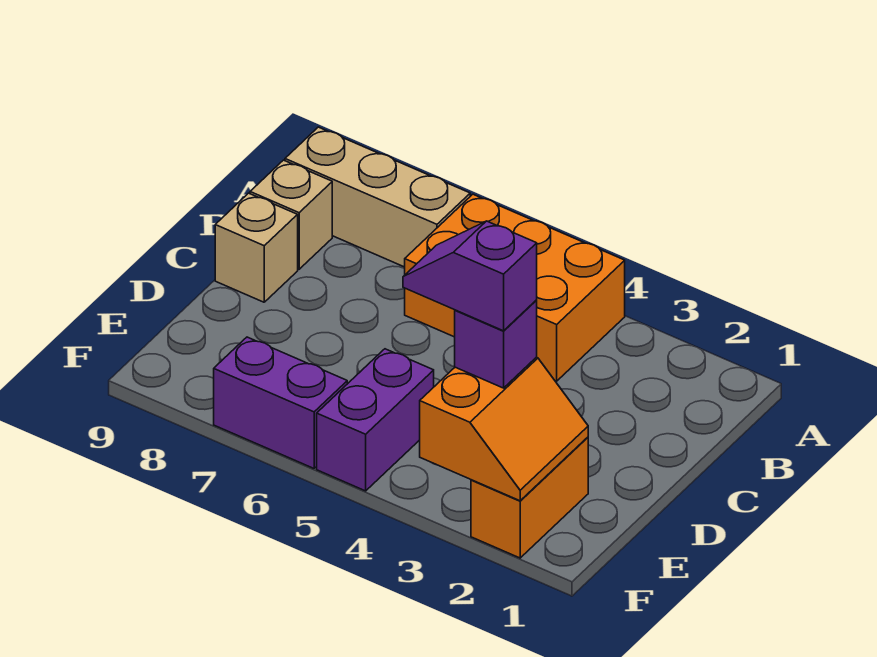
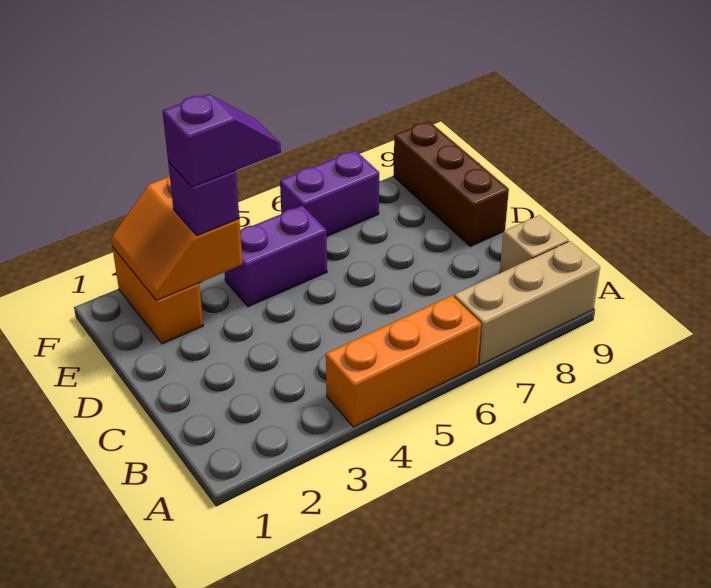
orange brick A4:B6 level 1 -> orange brick A4:A6 level 1
tan brick C9 level 1 -> none
none -> brown brick D9:F9 level 1
purple brick E5:F5 level 1 -> purple brick E4:E5 level 1

